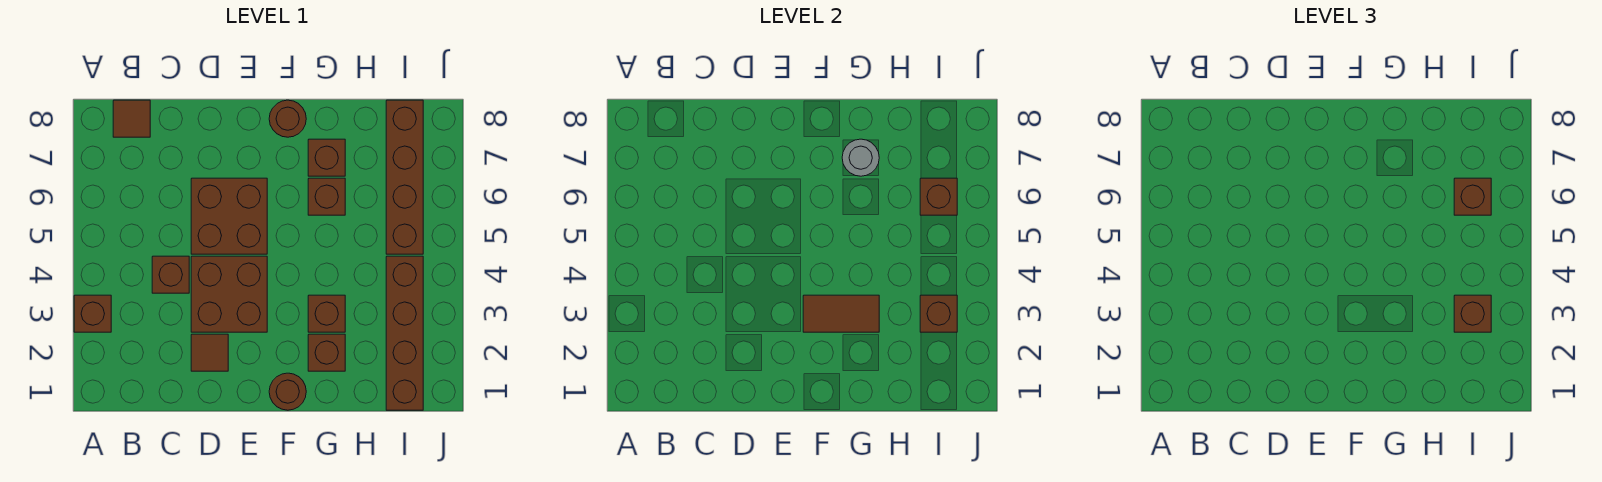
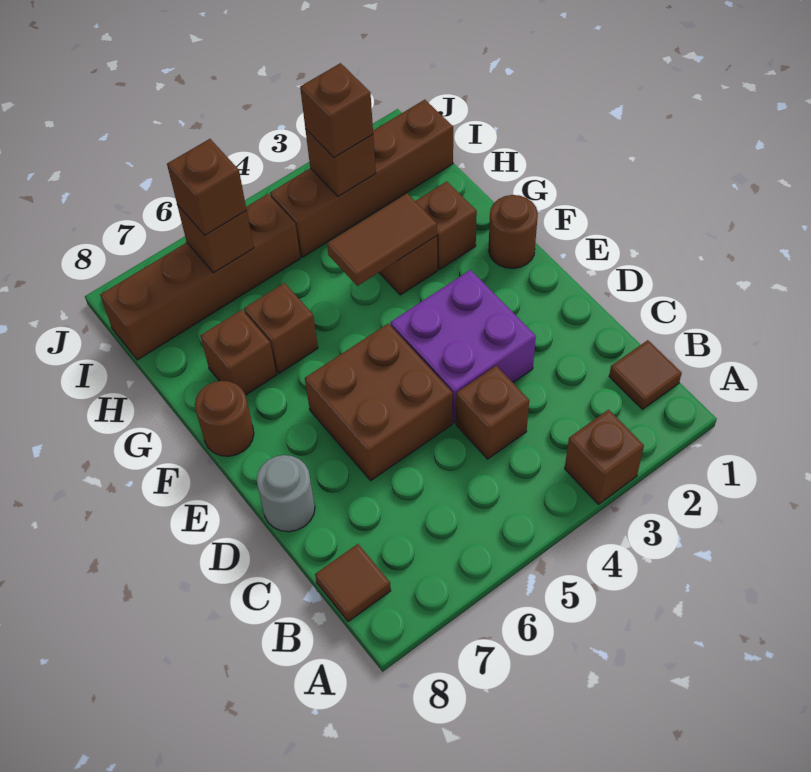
brown tile D2 level 1 -> brown tile B1 level 1
brown brick D3:E4 level 1 -> purple brick D3:E4 level 1
brown tile F3:G3 level 2 -> brown tile G3:G4 level 2
grey round brick G7 level 2 -> grey round brick D8 level 1

